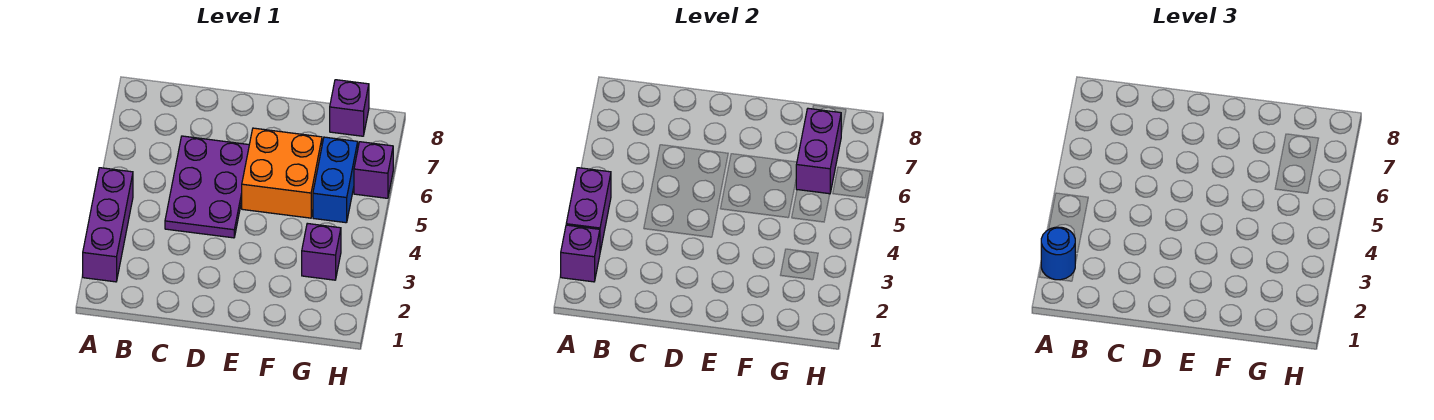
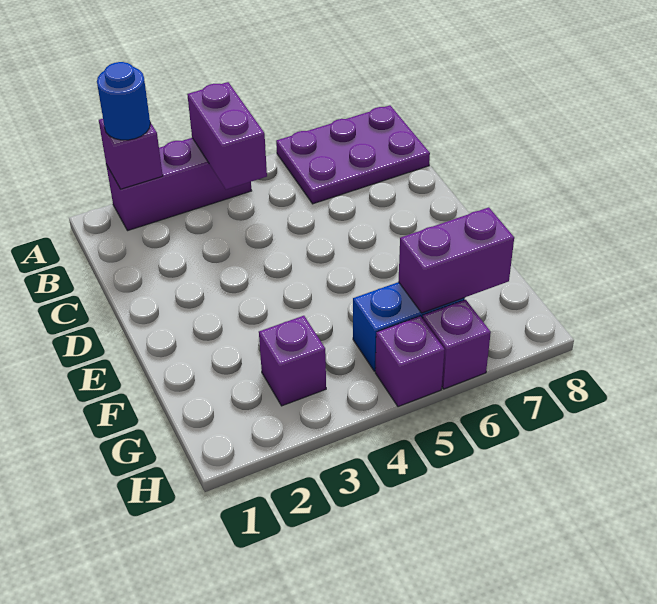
purple brick A3:A4 level 2 -> purple brick A4:B4 level 2
purple plate C4:D6 level 1 -> purple plate A6:B8 level 1
orange brick E5:F6 level 1 -> none
purple brick G8 level 1 -> purple brick H5 level 1

